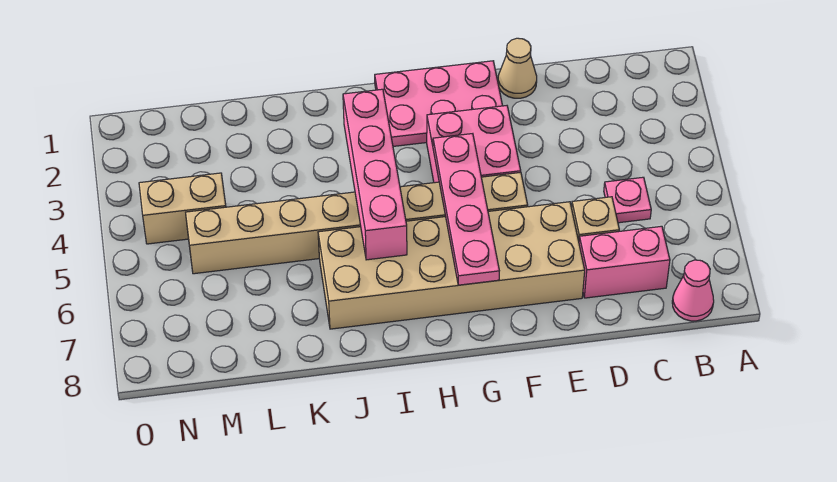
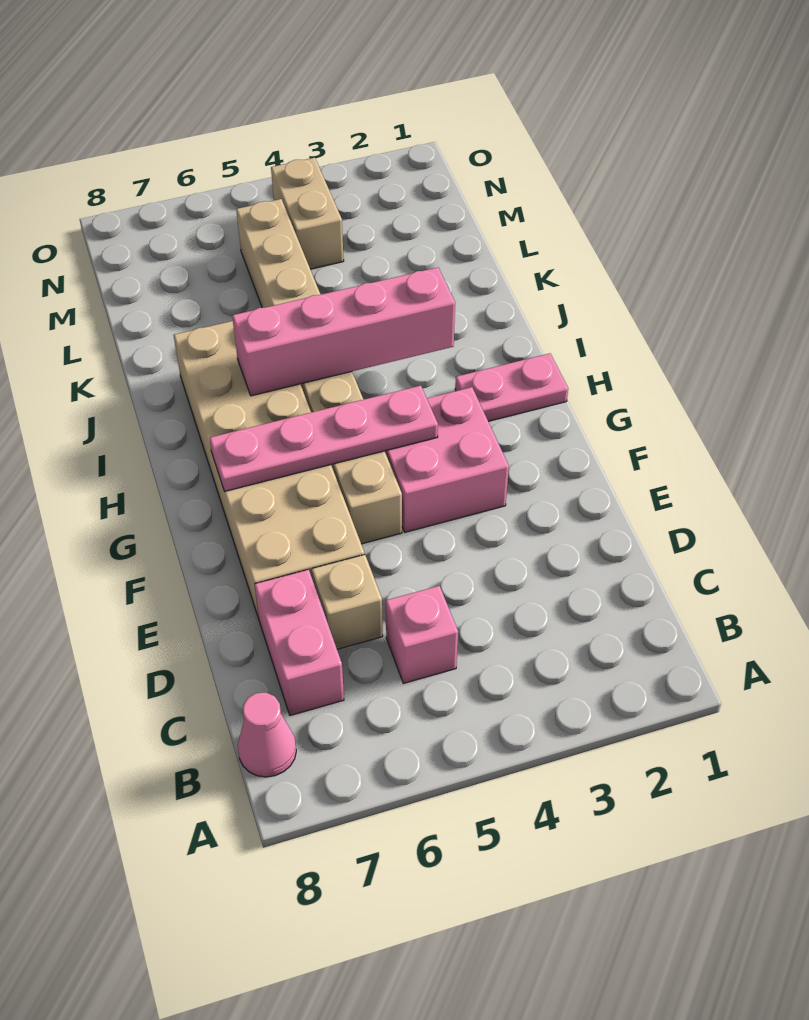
pink plate C5 level 1 -> pink brick C5 level 1
tan cone E1 level 1 -> none
pink plate F1:H2 level 1 -> pink plate H1:H2 level 1

